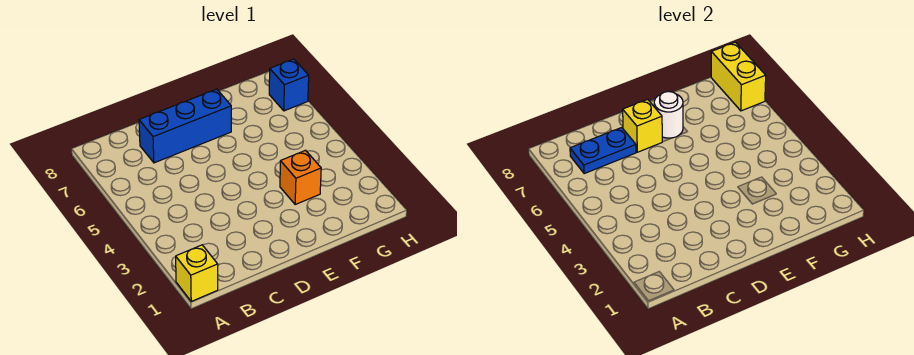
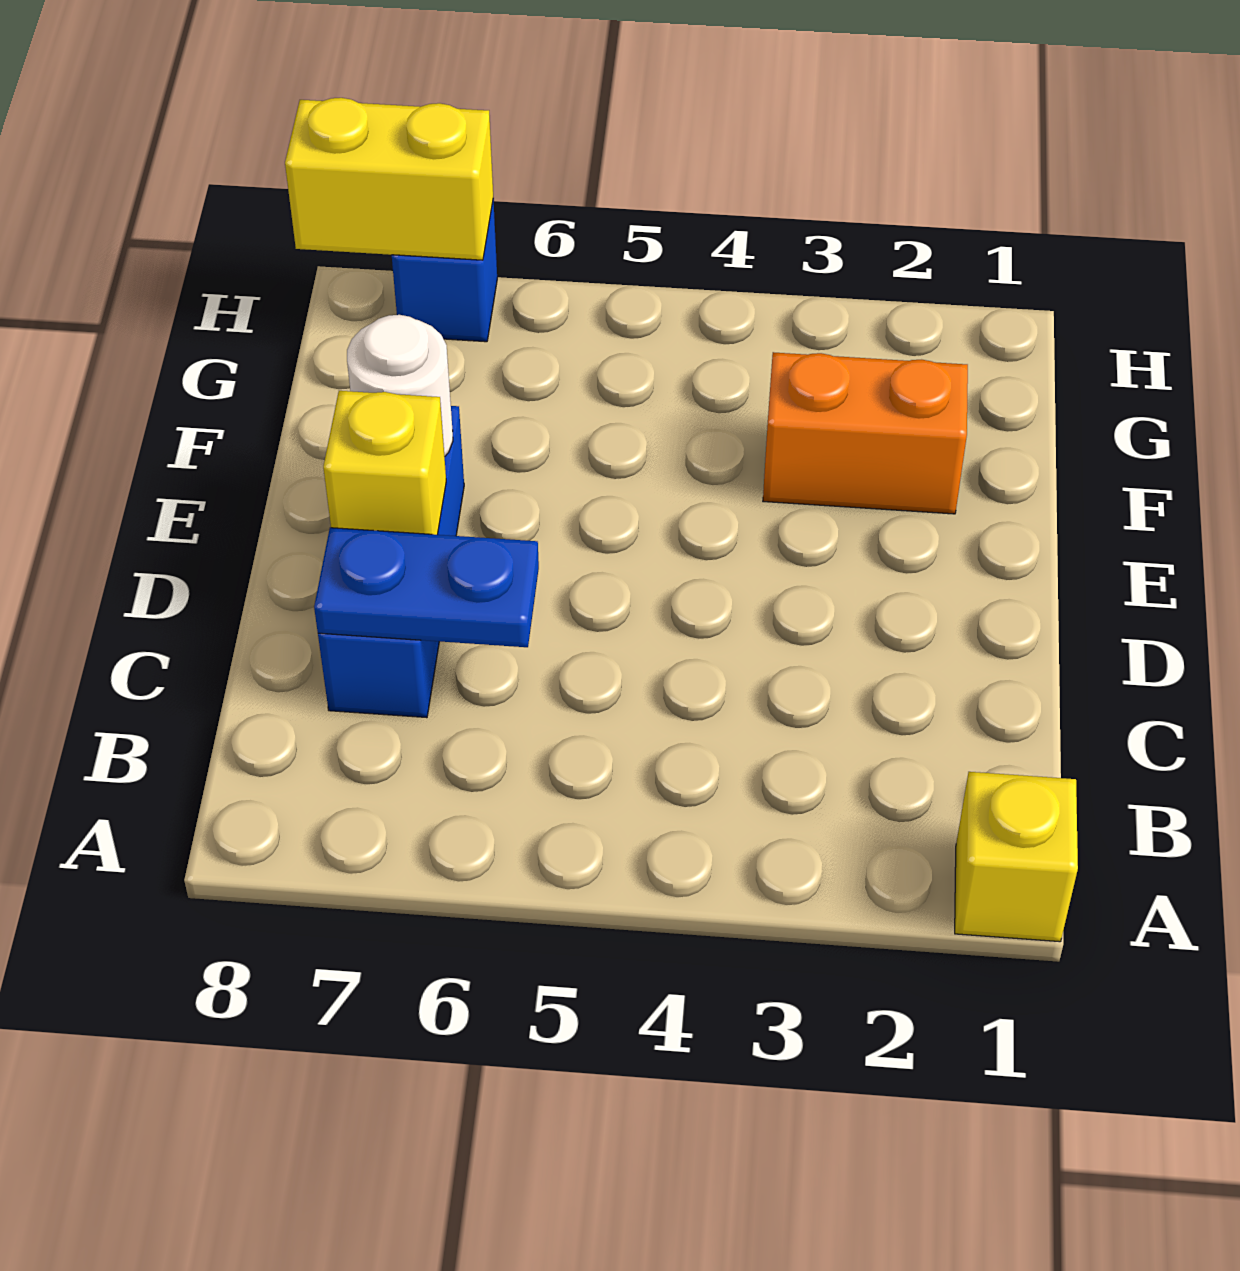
blue plate B7:C7 level 2 -> blue plate C6:C7 level 2
orange brick F3 level 1 -> orange brick F2:F3 level 1

